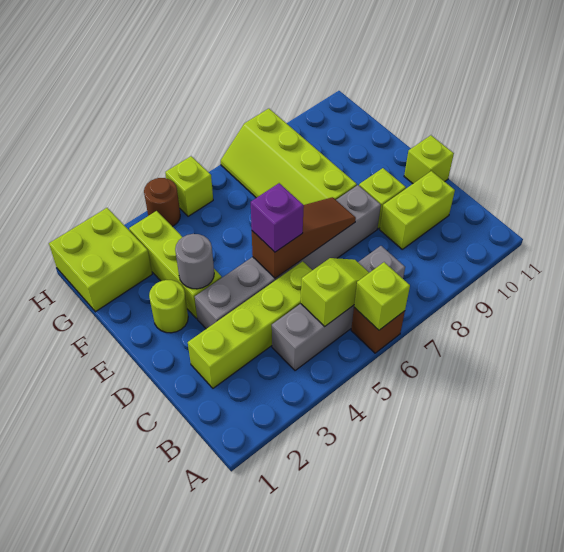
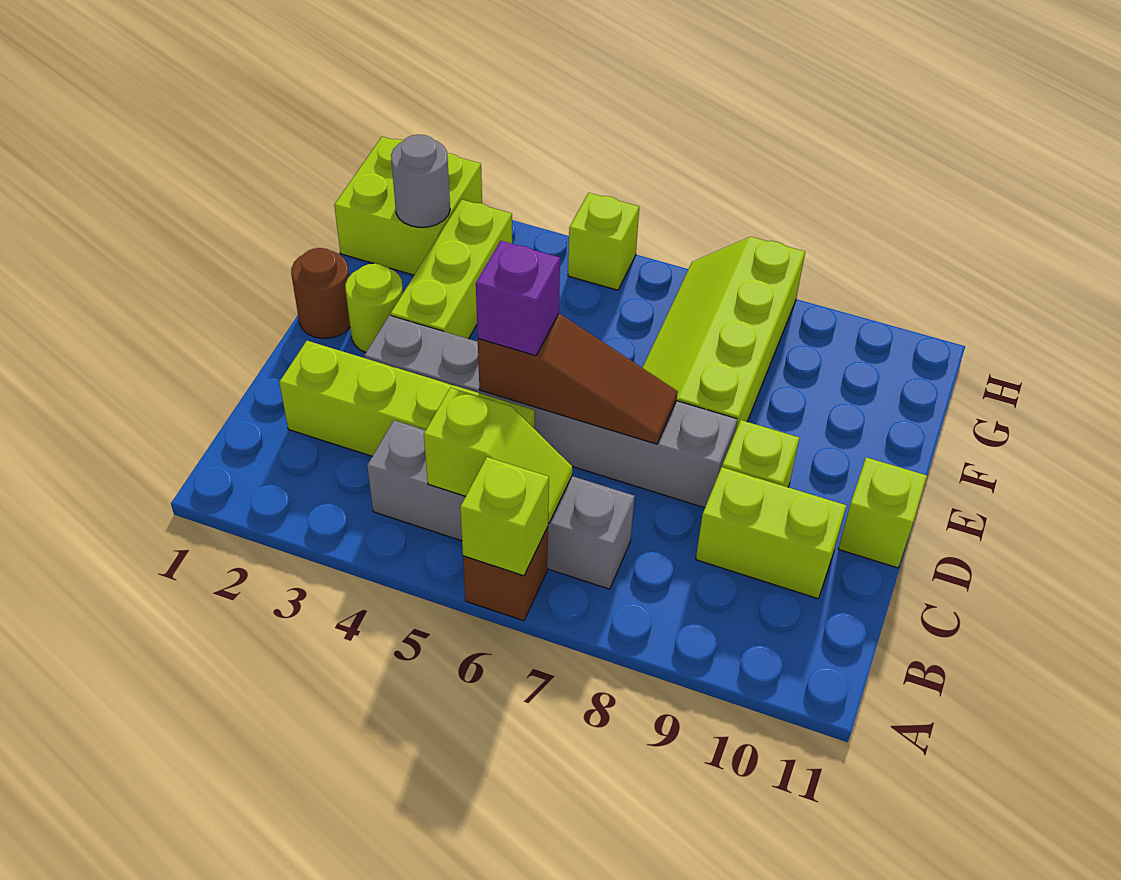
grey round brick E3 level 2 -> grey round brick G2 level 2
brown round brick H4 level 1 -> brown round brick E1 level 1

